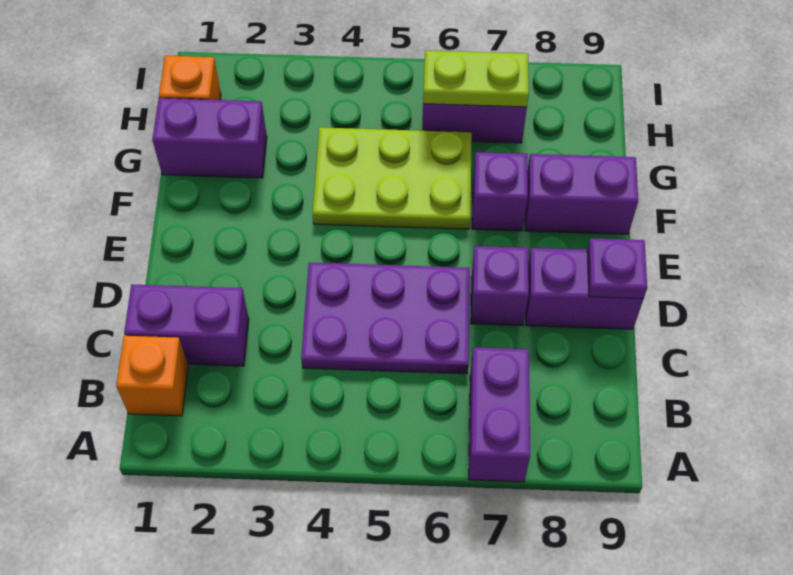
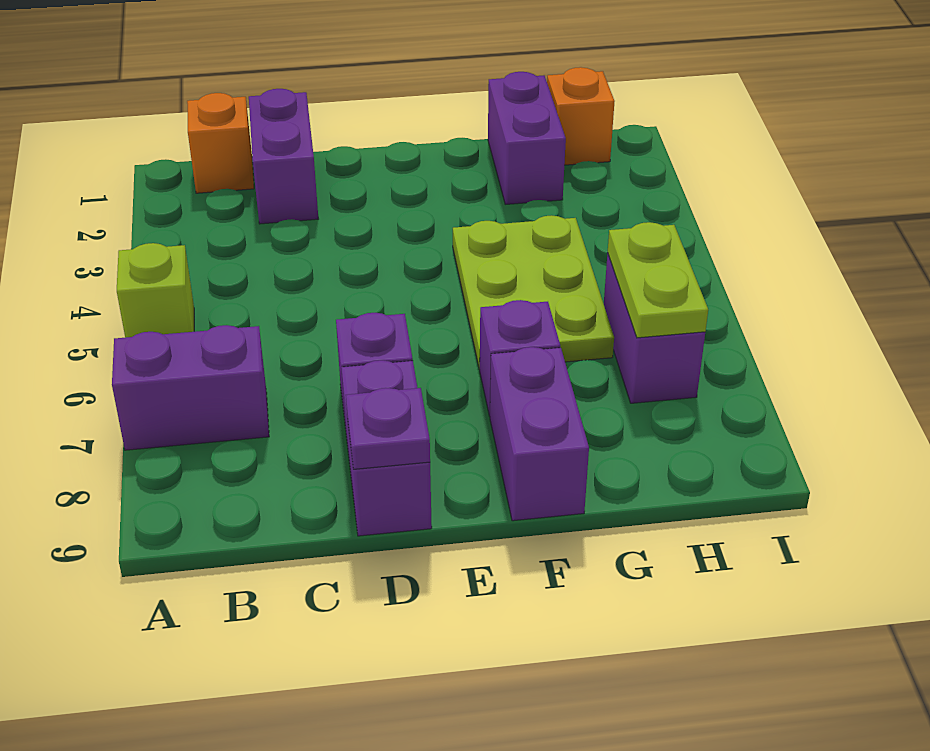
none -> lime brick A5 level 1
purple plate C4:D6 level 1 -> none

